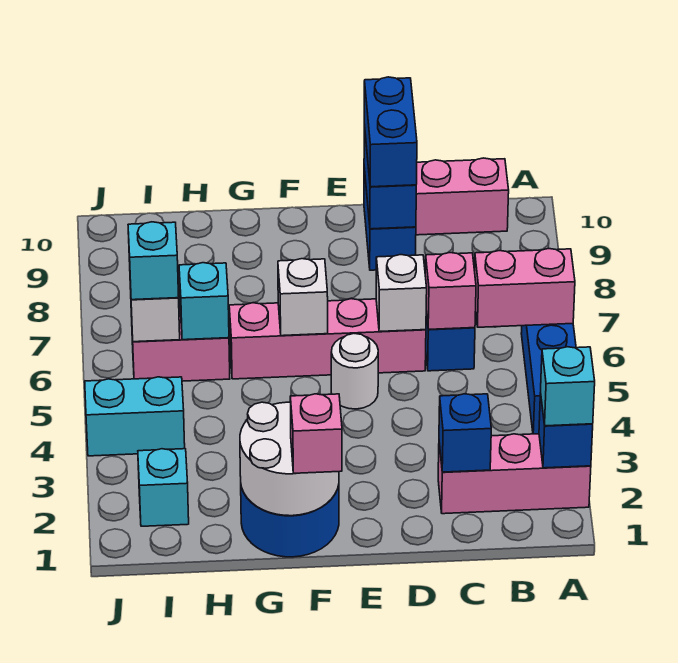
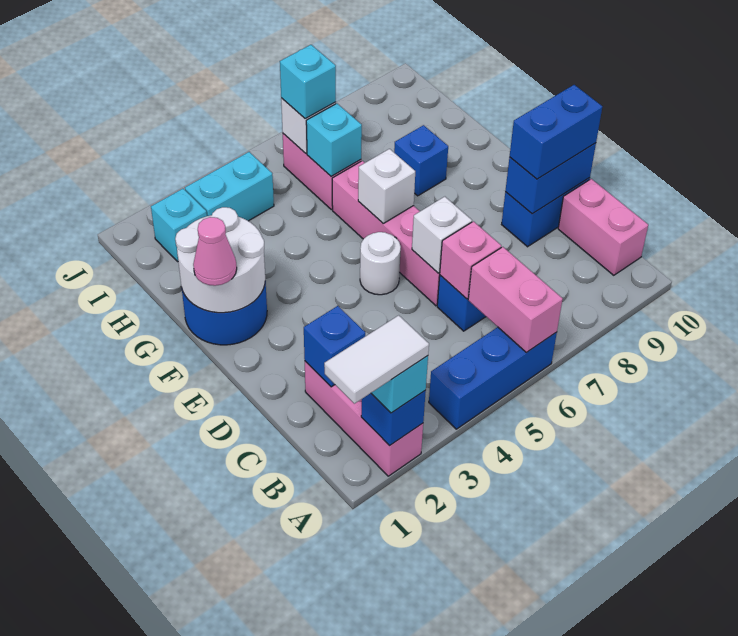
none -> white tile A1:A2 level 4
pink brick F1 level 3 -> pink cone F1 level 3
none -> blue brick G8 level 1
cyan brick I4:J4 level 1 -> cyan brick I3:I4 level 1

